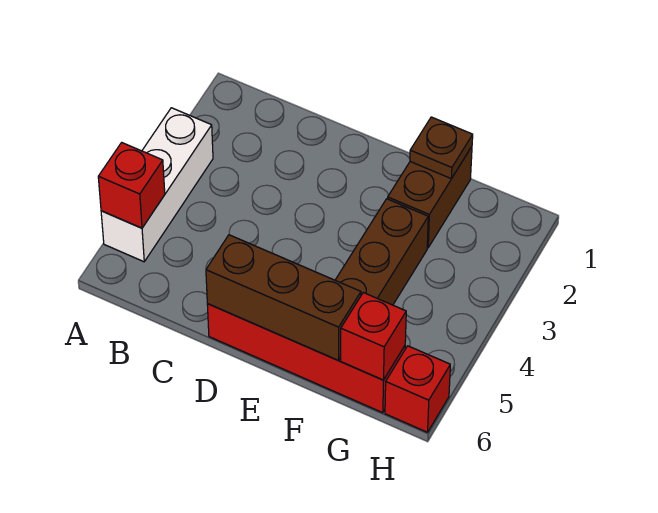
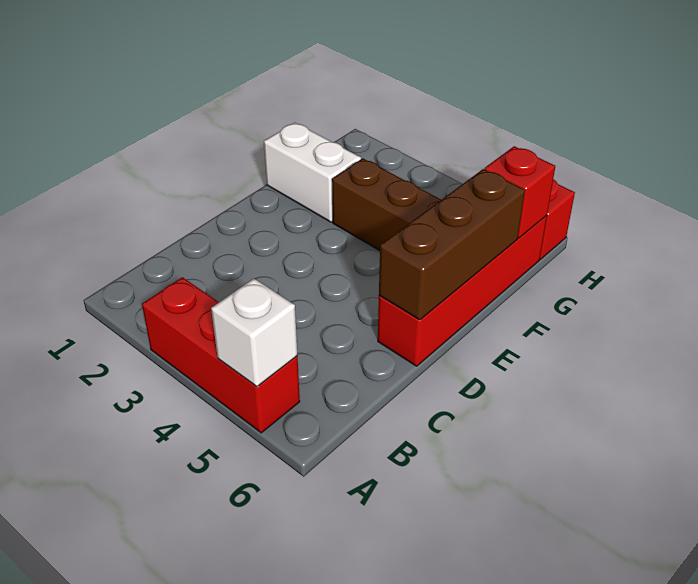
white brick A3:A5 level 1 -> red brick A3:A5 level 1
red brick A5 level 2 -> white brick A5 level 2
brown brick F1:F2 level 1 -> white brick F1:F2 level 1
brown plate F1 level 2 -> none

